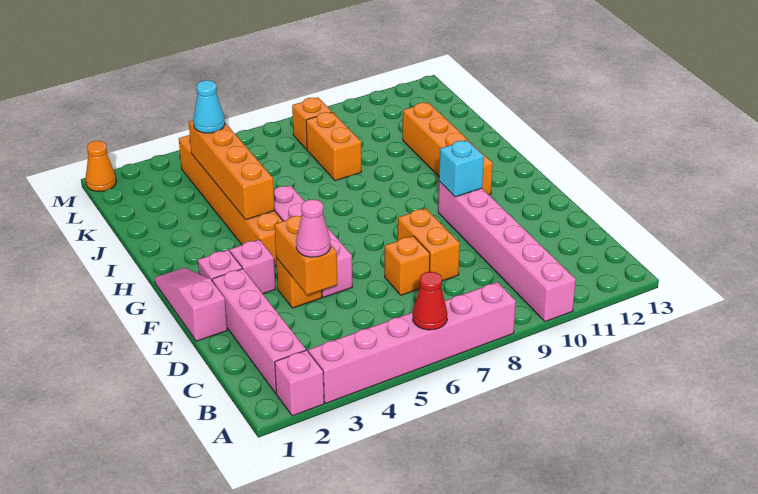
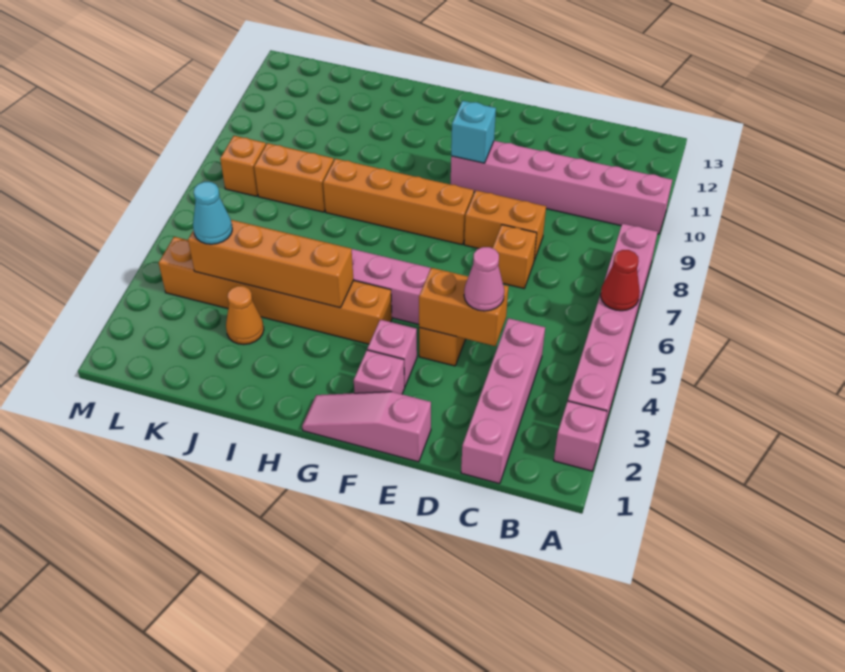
pink brick B2:E2 level 1 -> pink brick C1:C4 level 1
orange brick G11:J11 level 1 -> orange brick F8:I8 level 1
orange cone M1 level 1 -> orange cone J3 level 1

